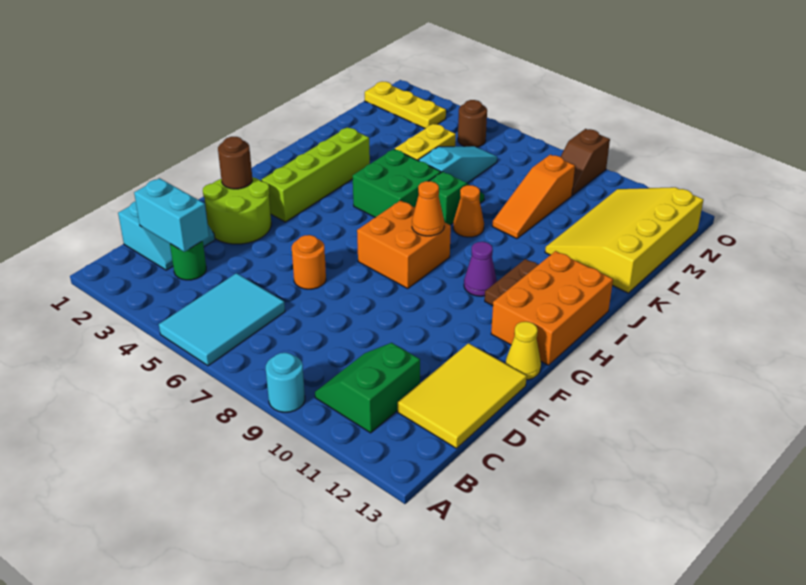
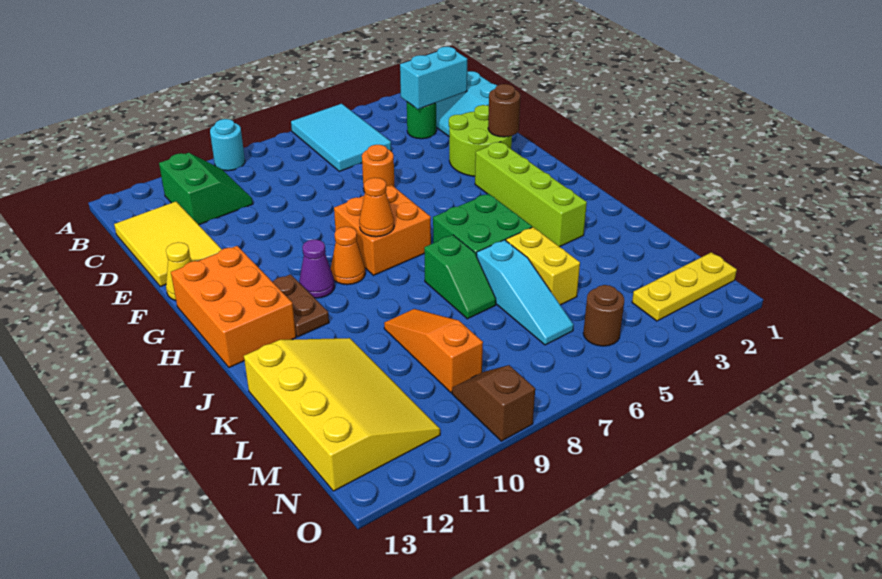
orange cone J8 level 1 -> orange cone H9 level 1

